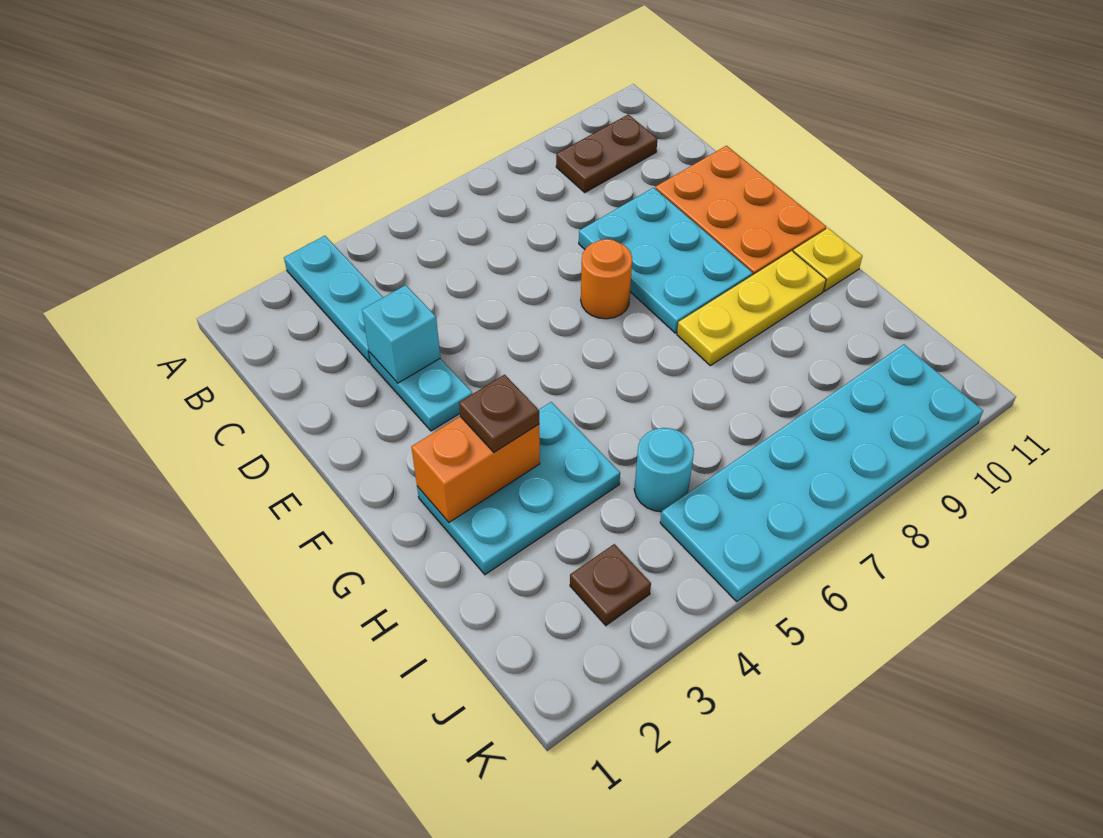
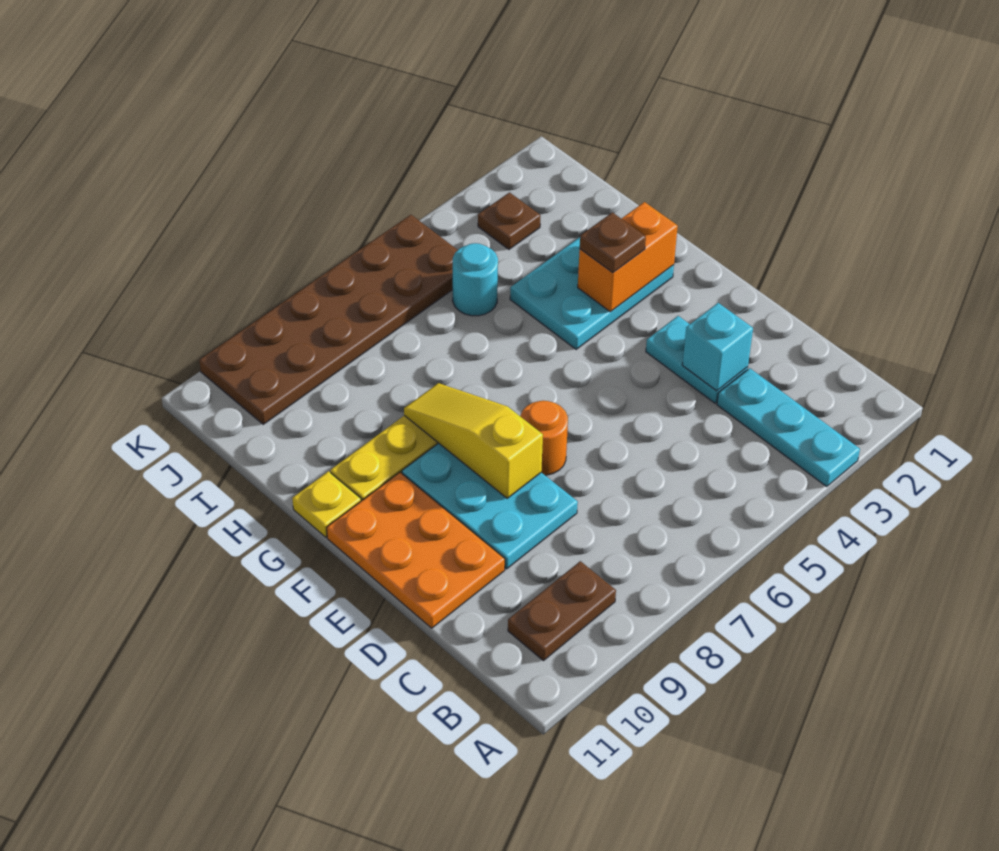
none -> yellow slope E8:G8 level 2 top E
cyan plate J5:K10 level 1 -> brown plate J5:K10 level 1

